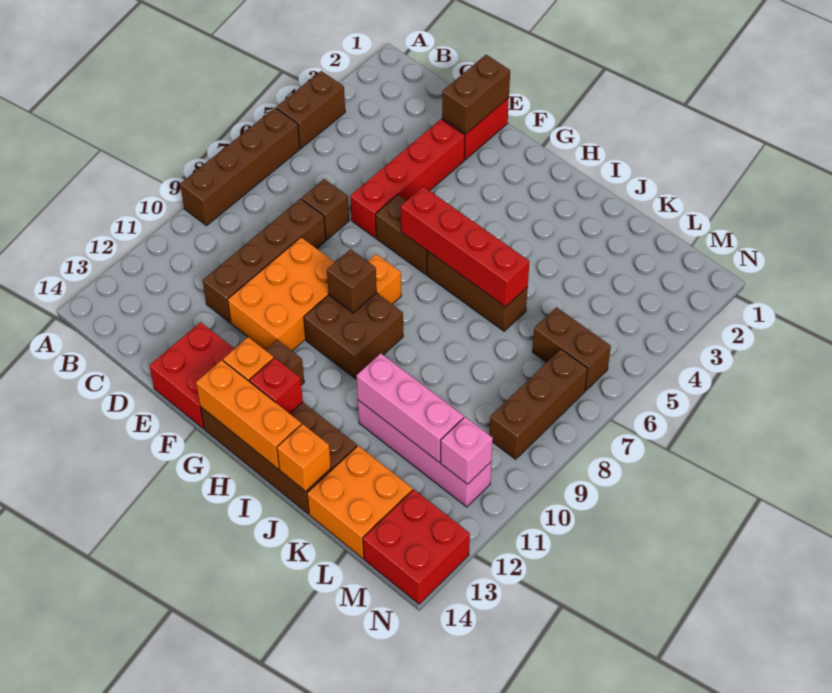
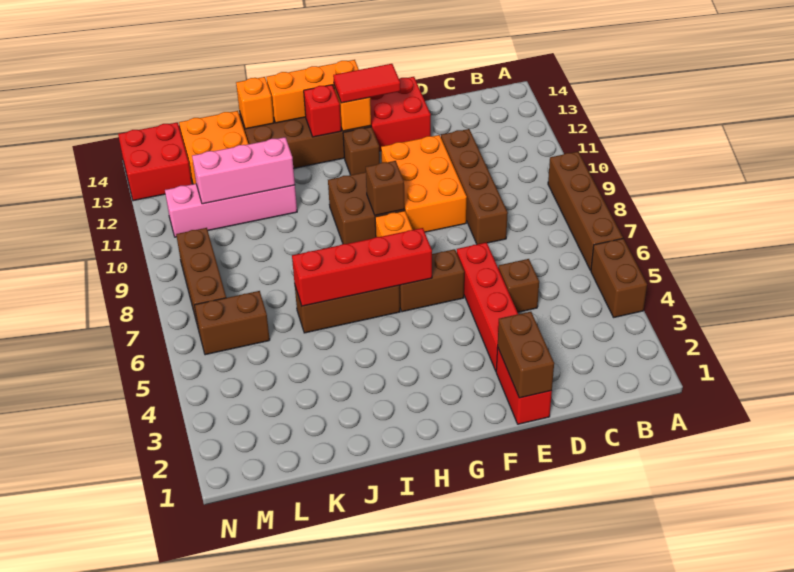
brown brick D7 level 1 -> brown brick D5 level 1
none -> red tile F13:G13 level 3
pink brick M11 level 2 -> none

